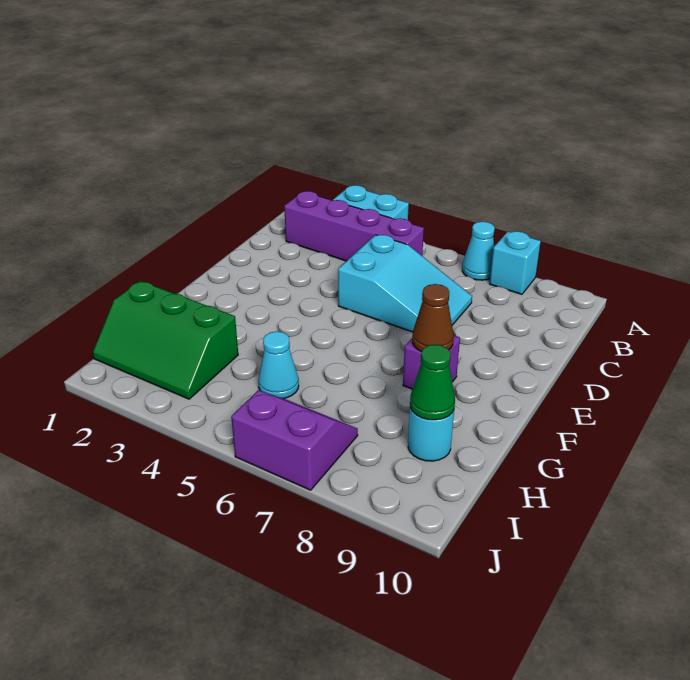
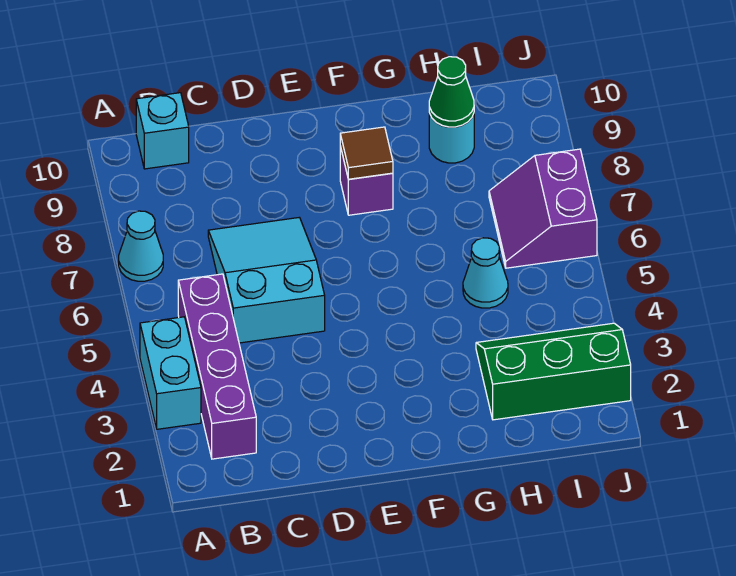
cyan brick A8 level 1 -> cyan brick B10 level 1
brown cone F8 level 2 -> brown tile F8 level 2
green slope H1:I3 level 1 top H -> green slope H2:J3 level 1 top 2

